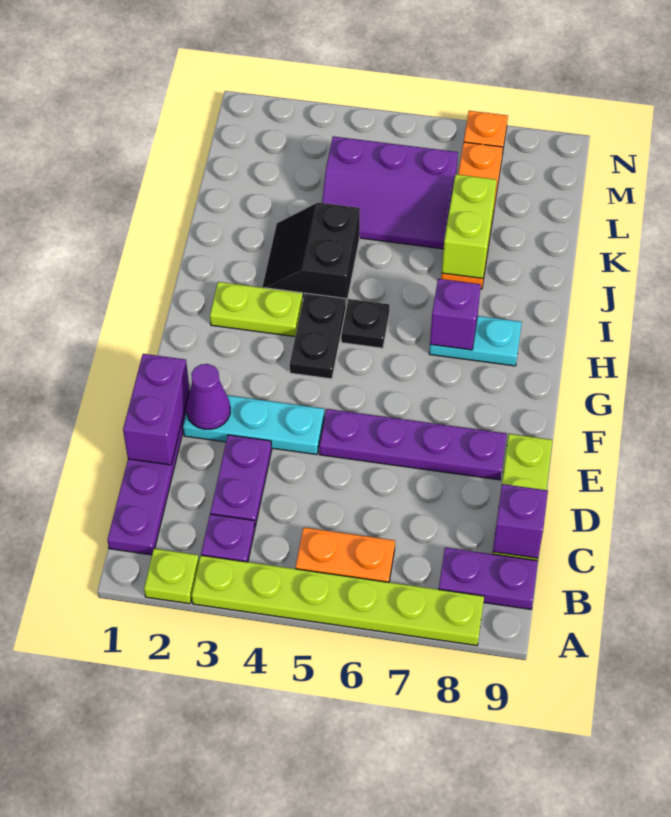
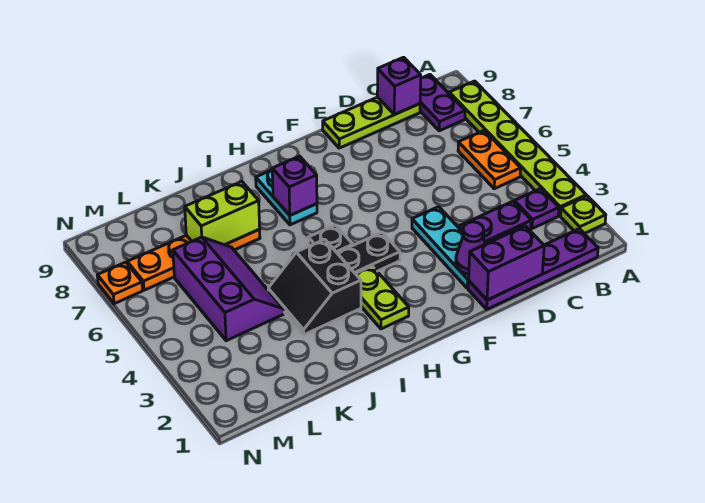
purple plate E5:E8 level 1 -> none
black slope I3:J4 level 1 top 4 -> black slope I3:J4 level 1 top I

